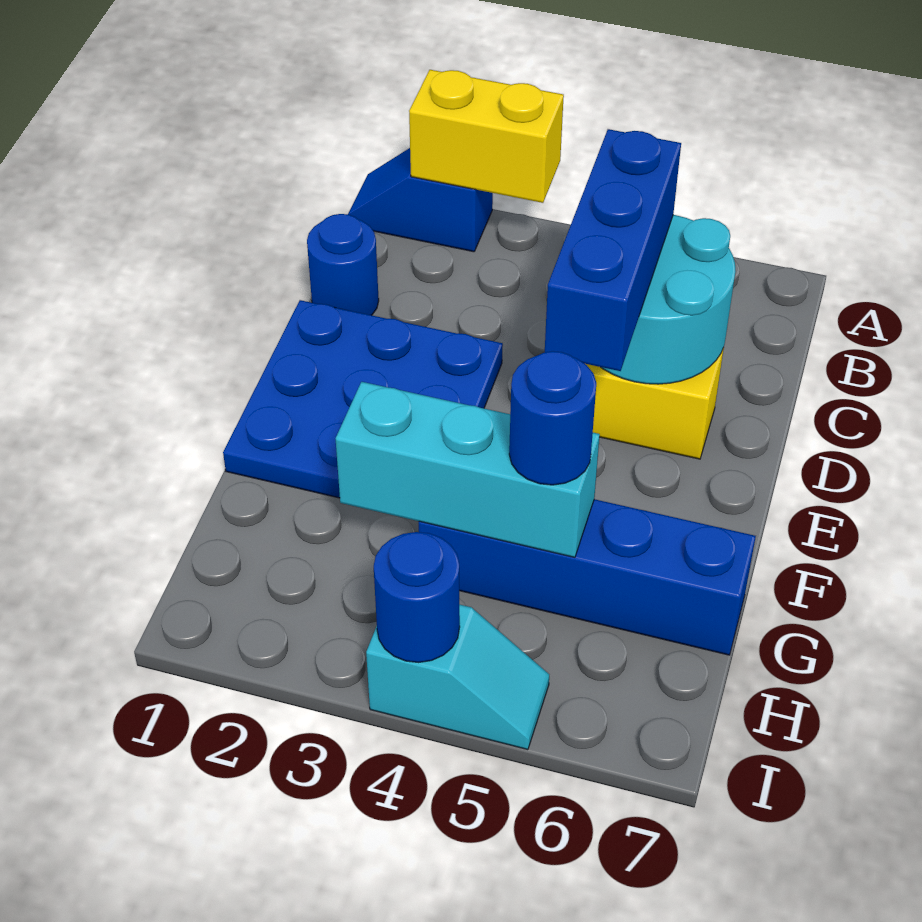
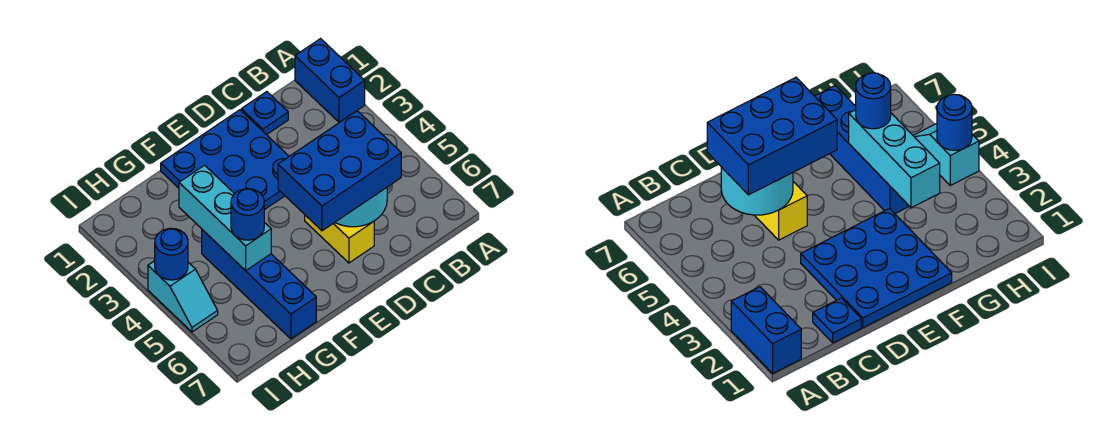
blue slope A1:A2 level 1 top 2 -> blue brick A1:A2 level 1
yellow brick A2:A3 level 2 -> none
blue round brick C1 level 1 -> blue plate C1 level 1
blue brick C5:E5 level 3 -> blue brick C5:E6 level 3

